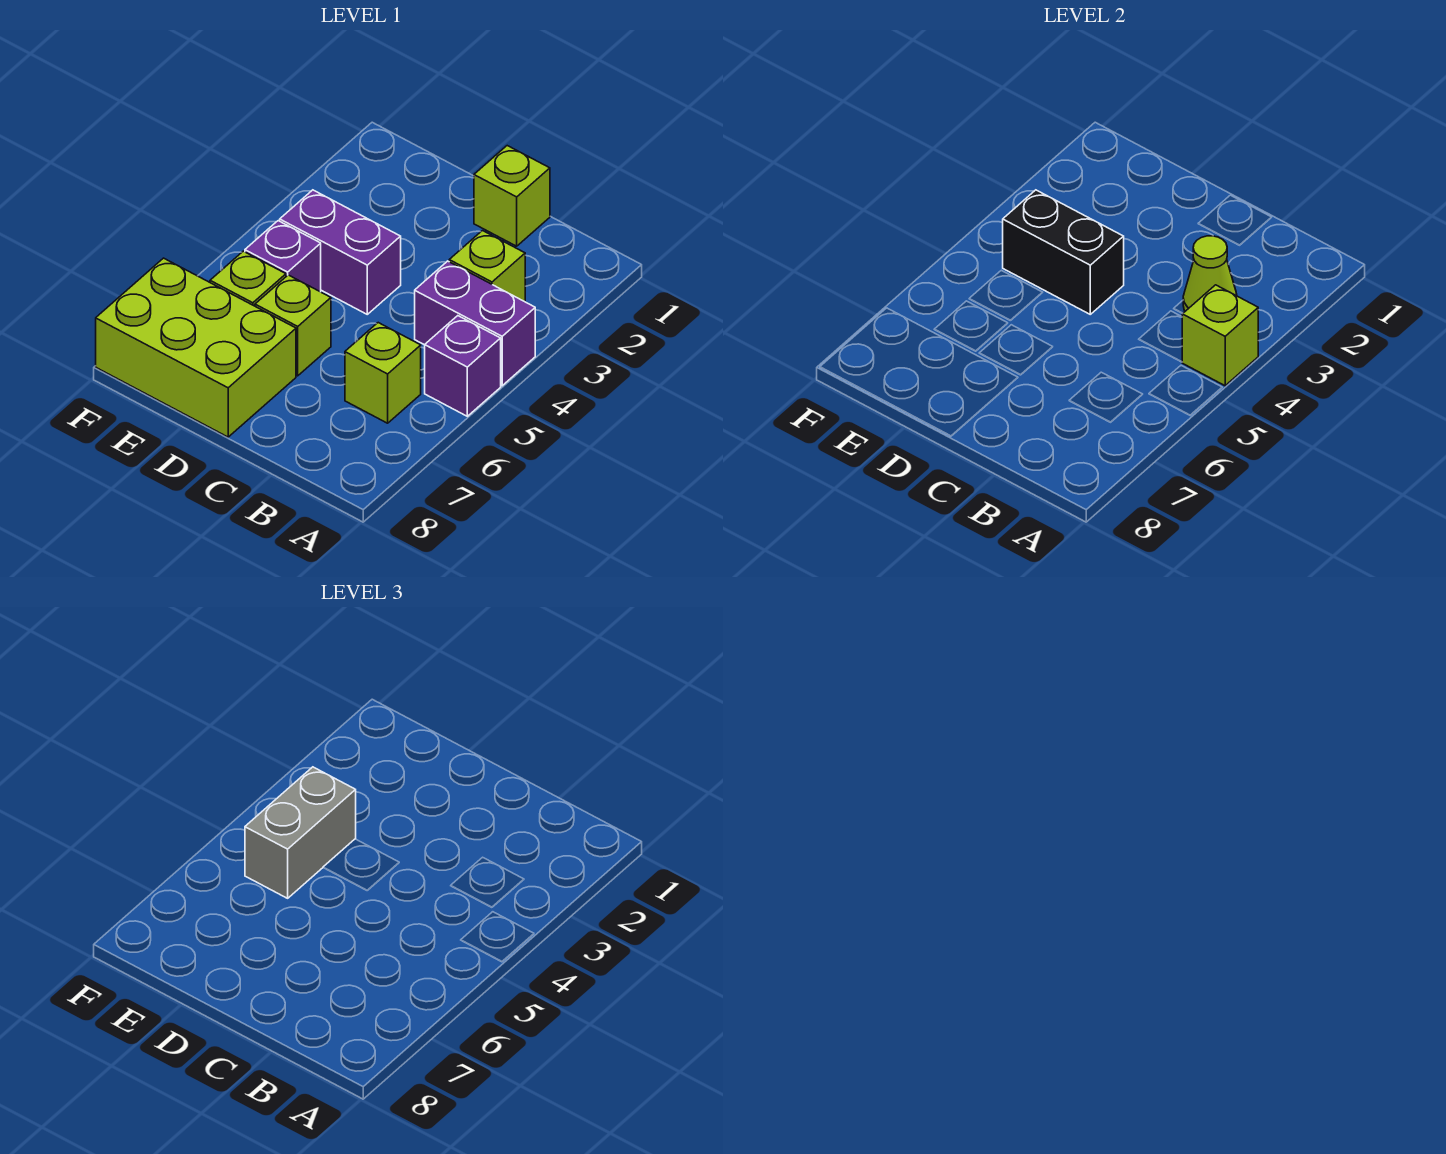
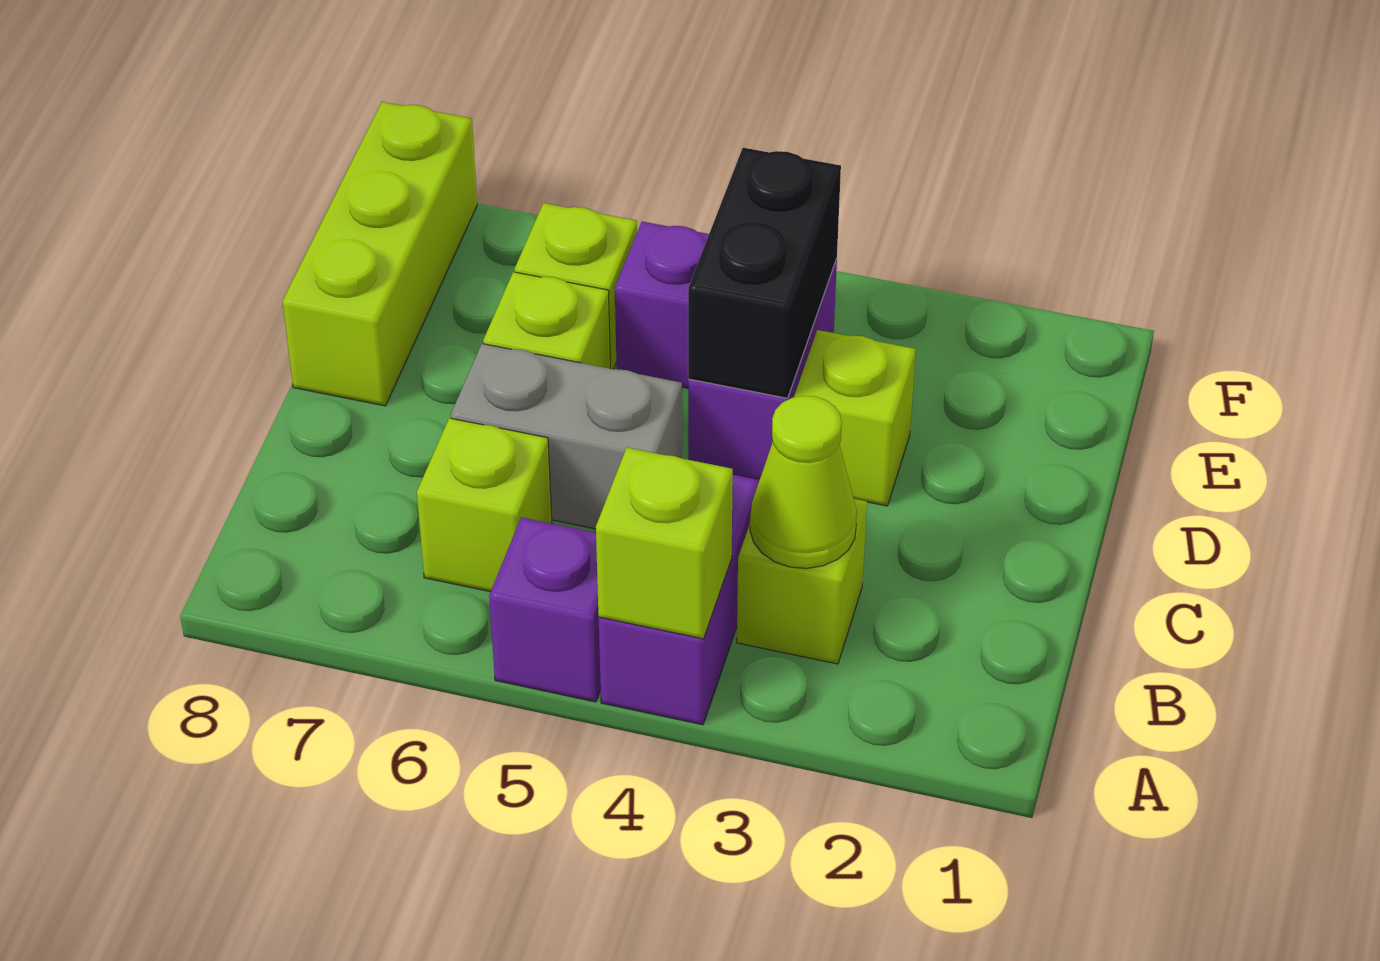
lime brick C1 level 1 -> lime brick D3 level 1
lime brick D7:F8 level 1 -> lime brick D8:F8 level 1
grey brick E4:E5 level 3 -> grey brick C5:C6 level 1

